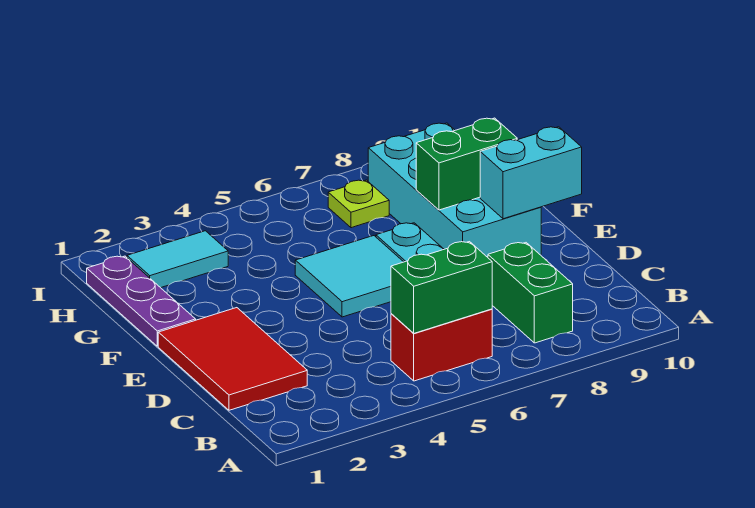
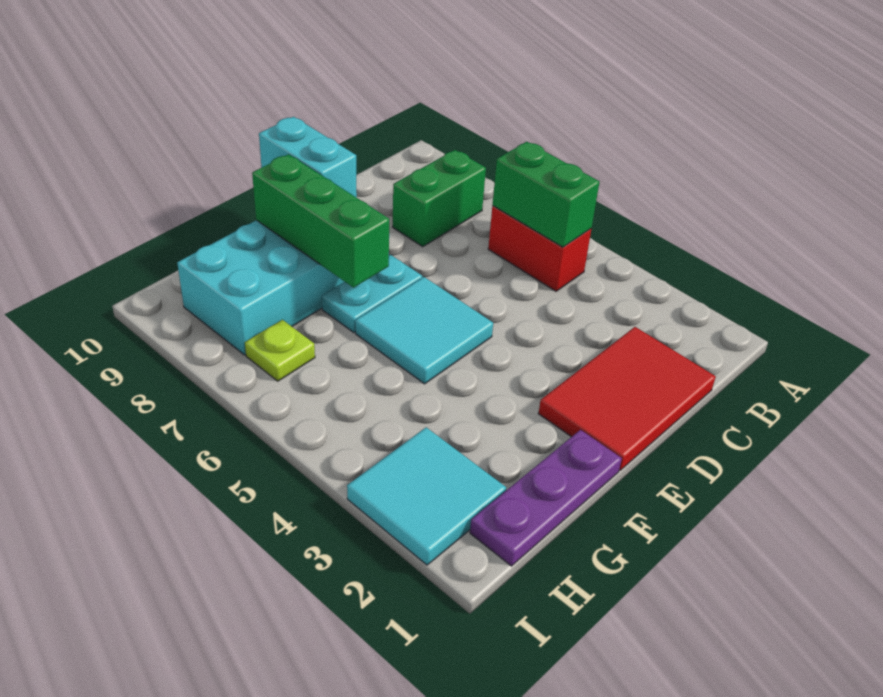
green brick F8:F9 level 2 -> green brick F7:F9 level 2
cyan tile H2:H3 level 1 -> cyan tile H2:I3 level 1

